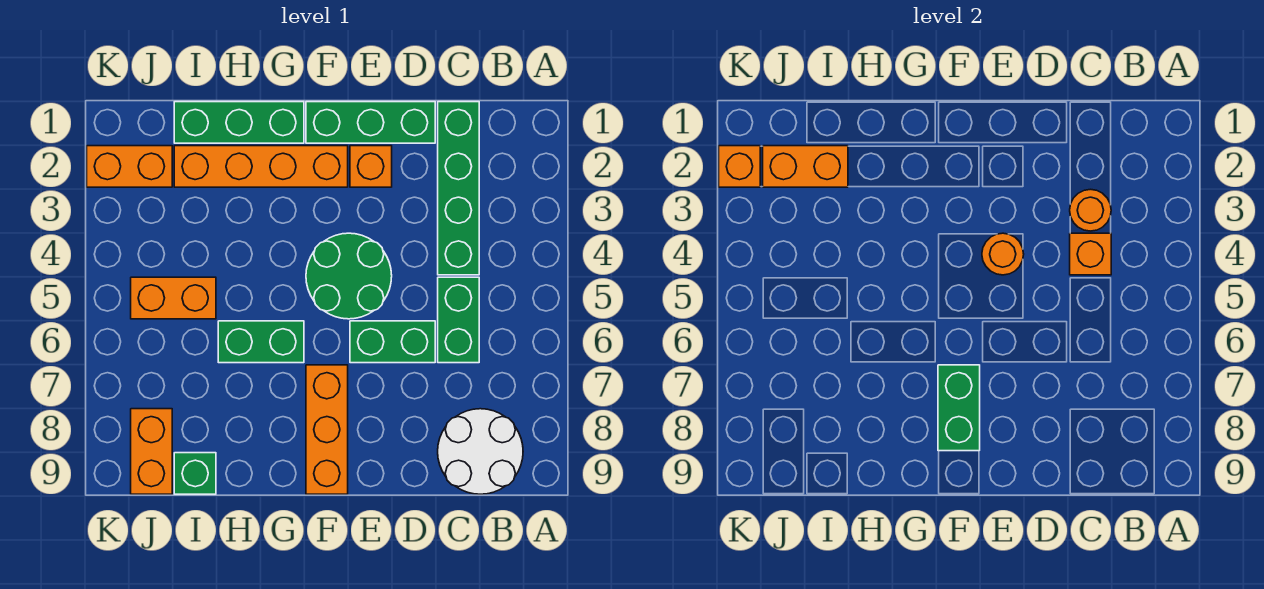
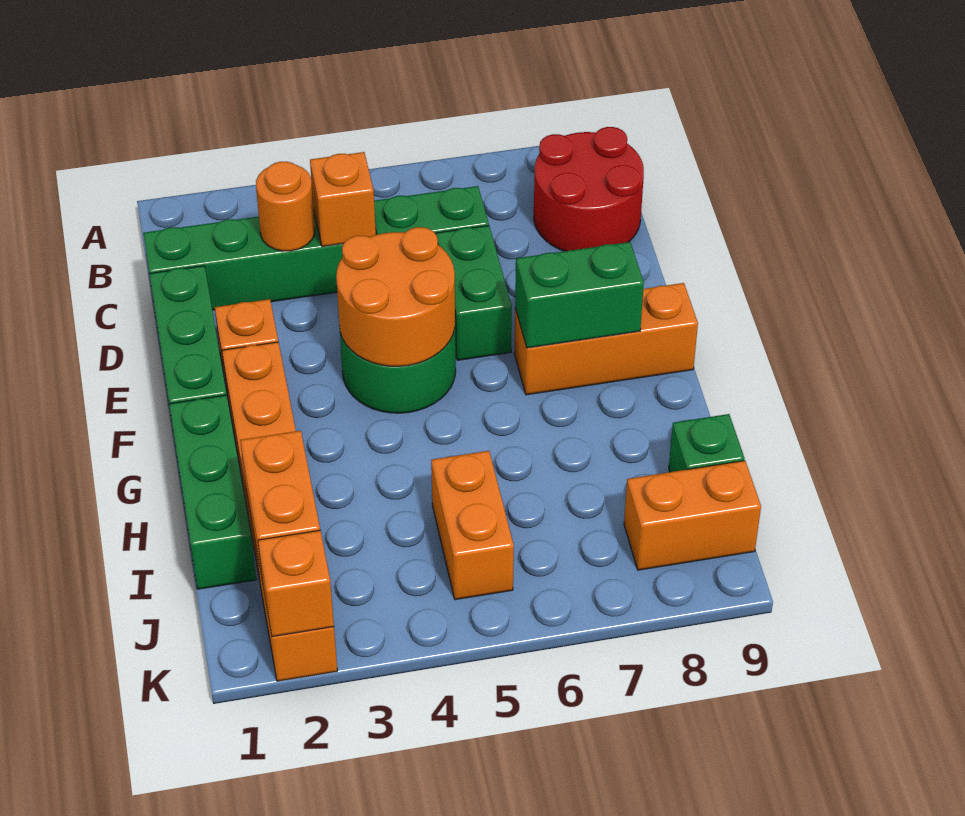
white round brick B8:C9 level 1 -> red round brick B8:C9 level 1
orange round brick E4 level 2 -> orange round brick E4:F5 level 2
green brick G6:H6 level 1 -> none

